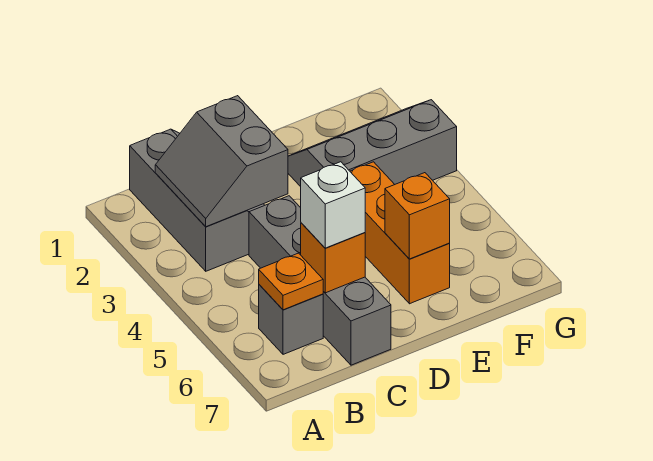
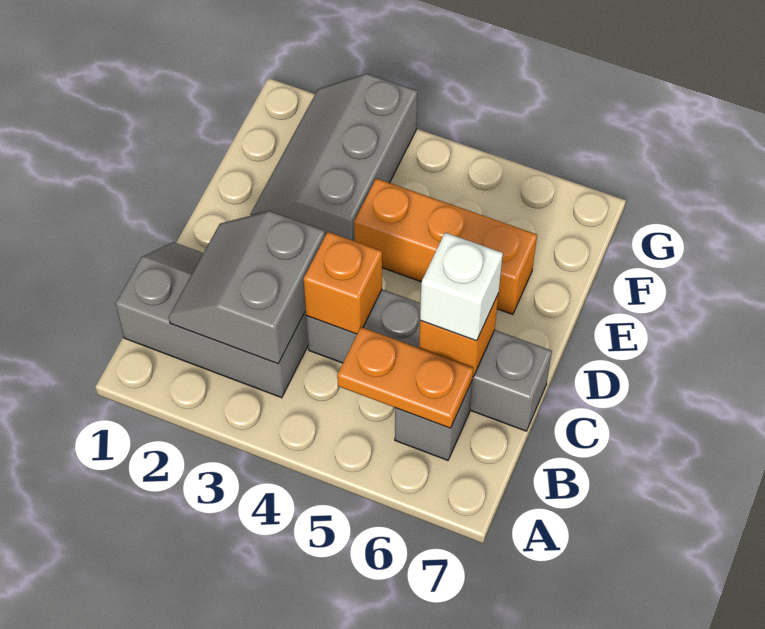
grey slope B2:C3 level 2 top C -> grey slope B2:C3 level 2 top 3
orange plate B6 level 2 -> orange plate B5:B6 level 2
orange brick E6 level 2 -> orange brick C4 level 2

